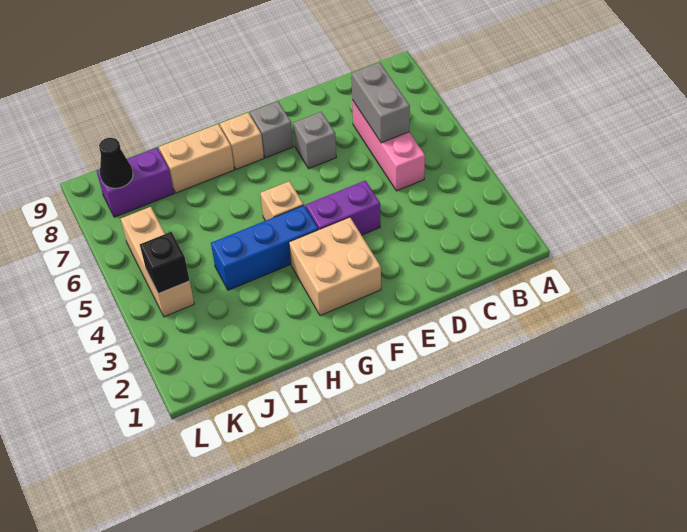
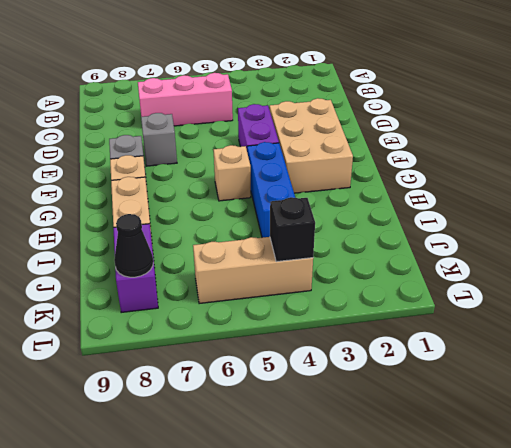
grey brick C6:C7 level 2 -> none
tan brick F2:G3 level 1 -> tan brick E2:G3 level 1

